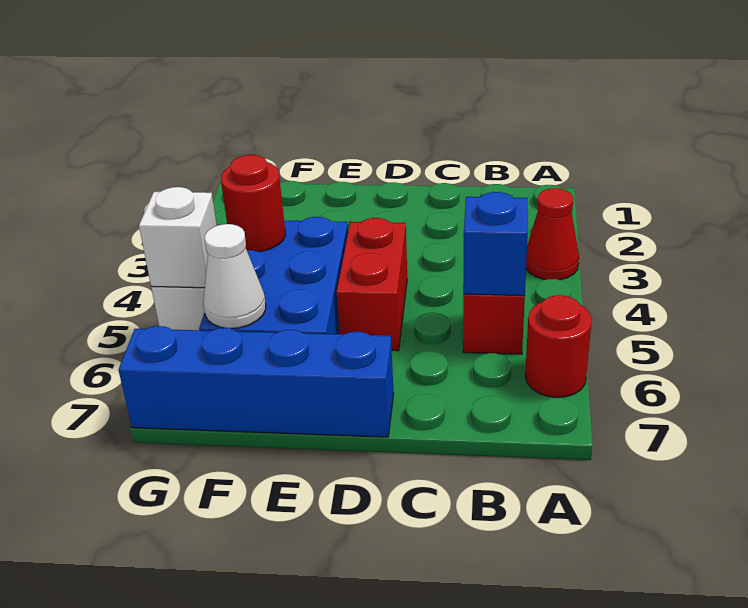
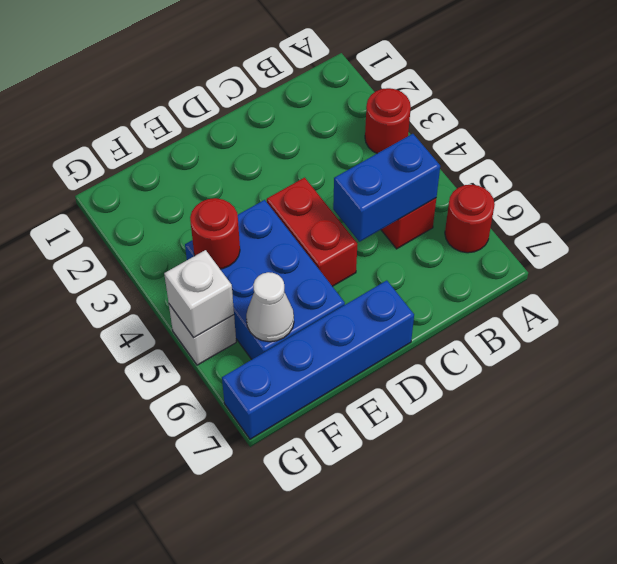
red cone A3 level 1 -> red round brick A3 level 1
blue brick B5 level 2 -> blue brick B5:C5 level 2

